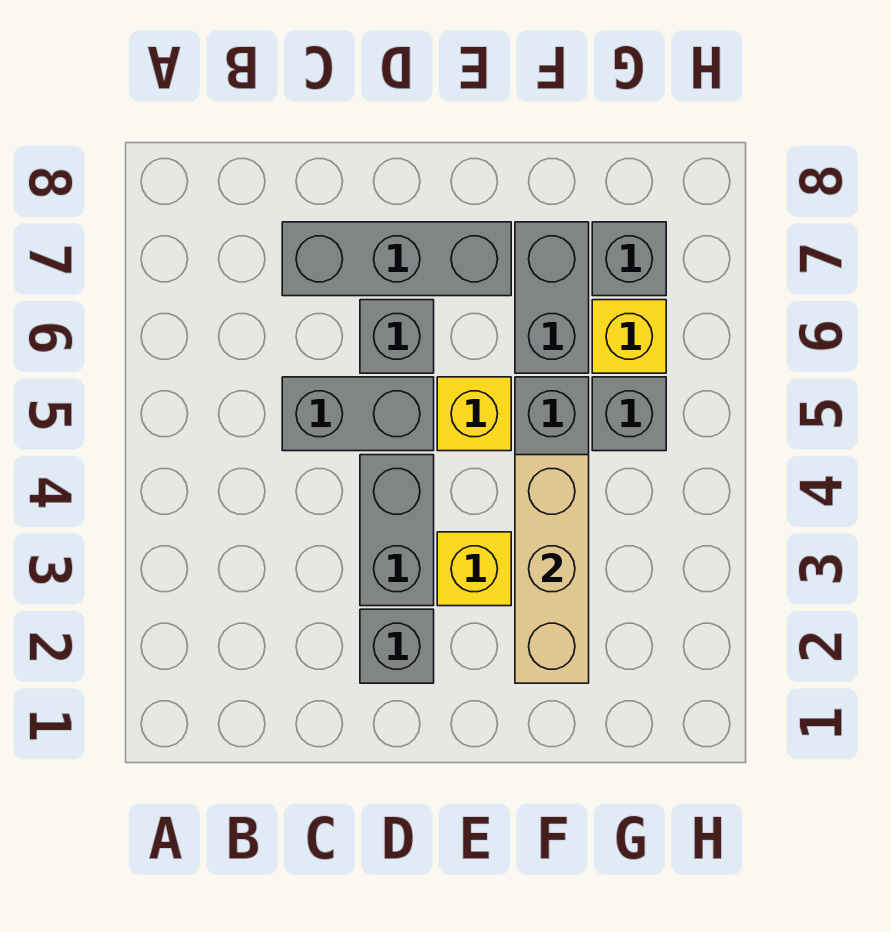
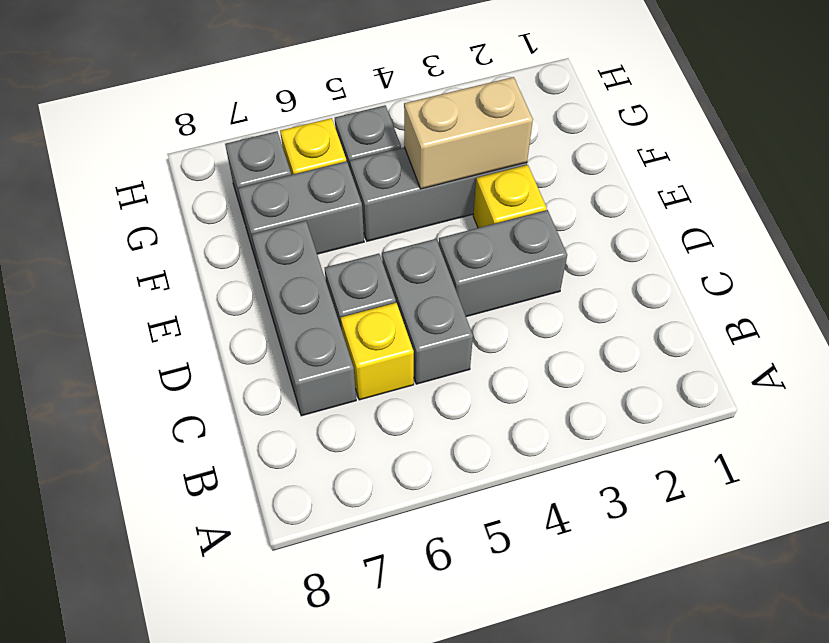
grey brick D2 level 1 -> none
yellow brick E5 level 1 -> yellow brick C6 level 1
tan brick F2:F4 level 2 -> tan brick F3:F4 level 2

